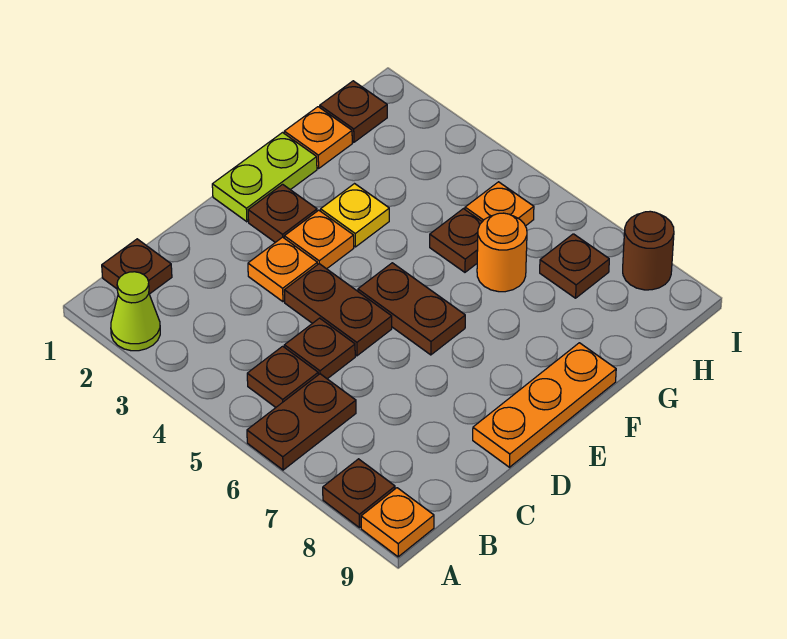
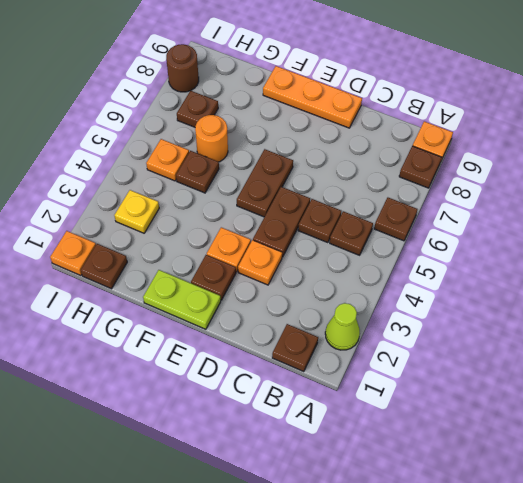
brown plate A6:B6 level 1 -> brown plate A6 level 1
yellow plate F3 level 1 -> yellow plate H3 level 1
orange plate G1 level 1 -> orange plate I1 level 1

